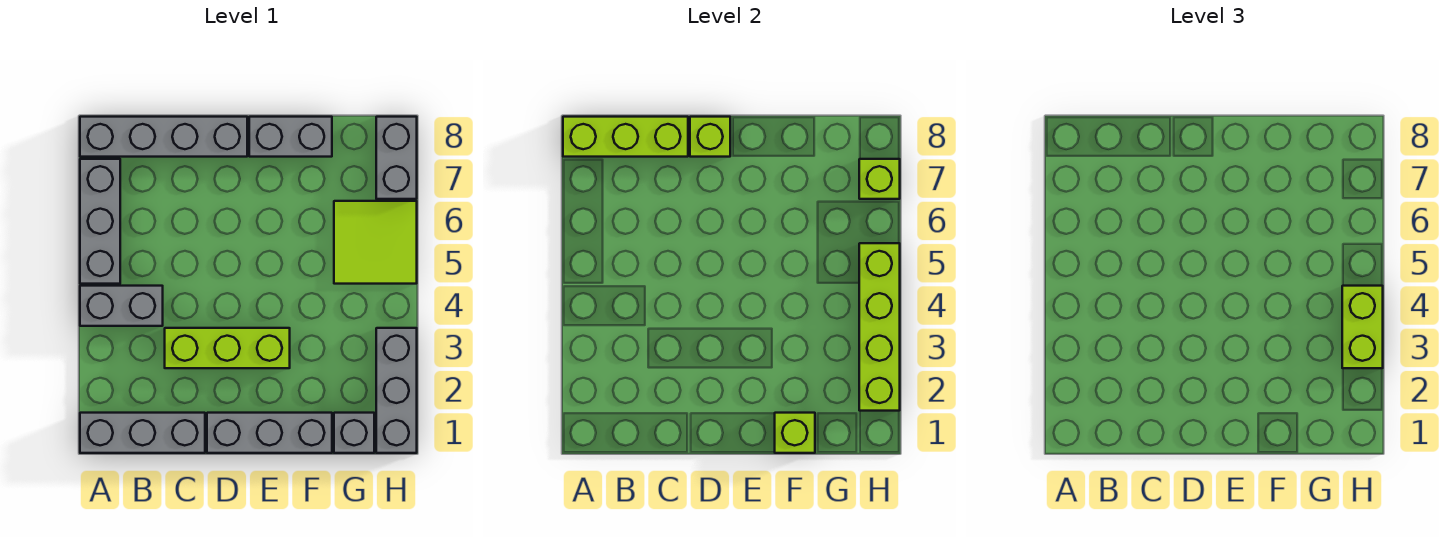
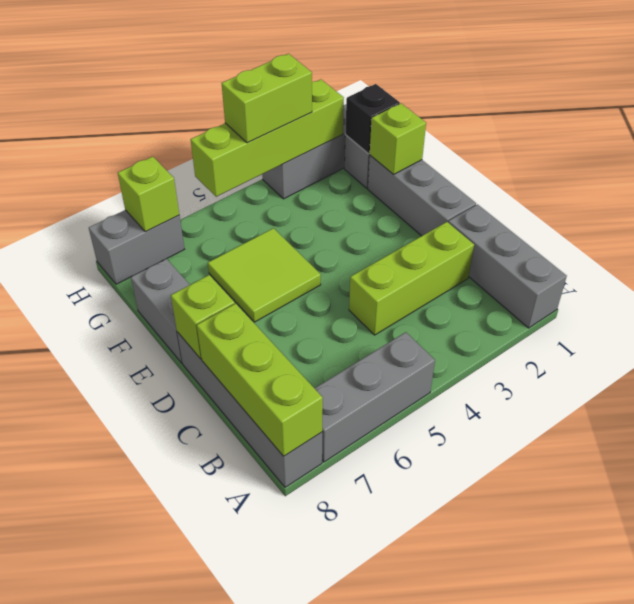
grey brick A4:B4 level 1 -> none
lime brick C3:E3 level 1 -> lime brick C2:C4 level 1
none -> black brick G1 level 2
lime tile G5:H6 level 1 -> lime tile E5:F6 level 1

